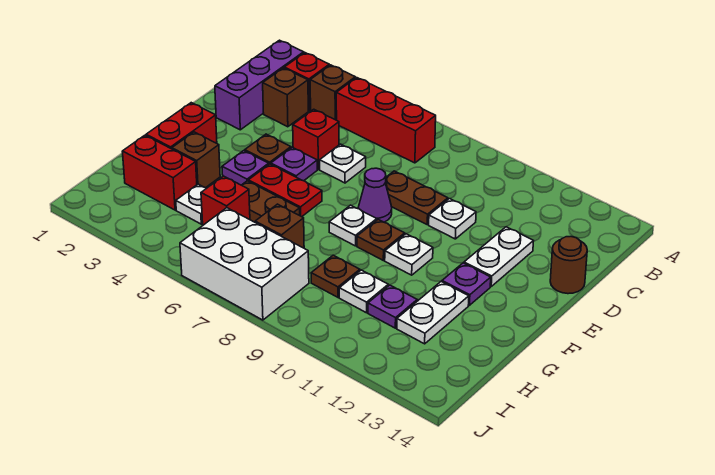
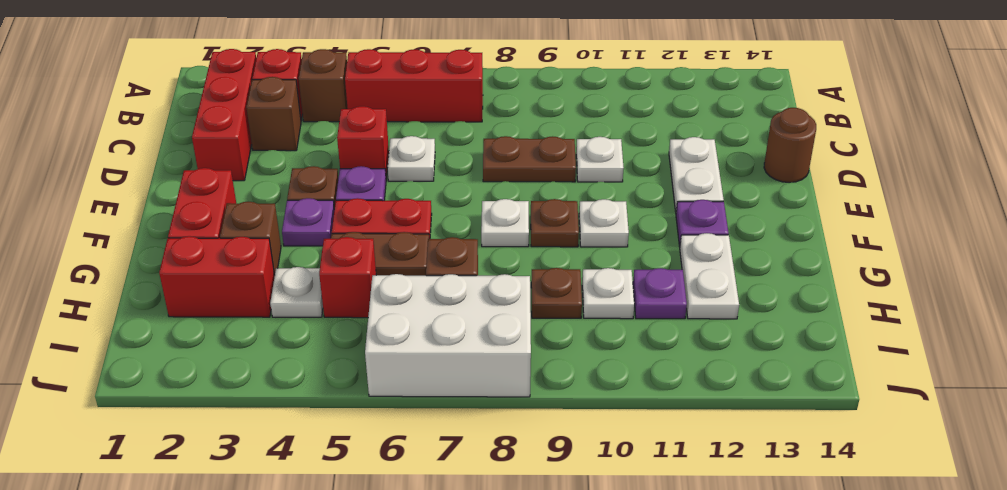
purple brick B2:D2 level 1 -> red brick B2:D2 level 1
purple cone E8 level 1 -> none

